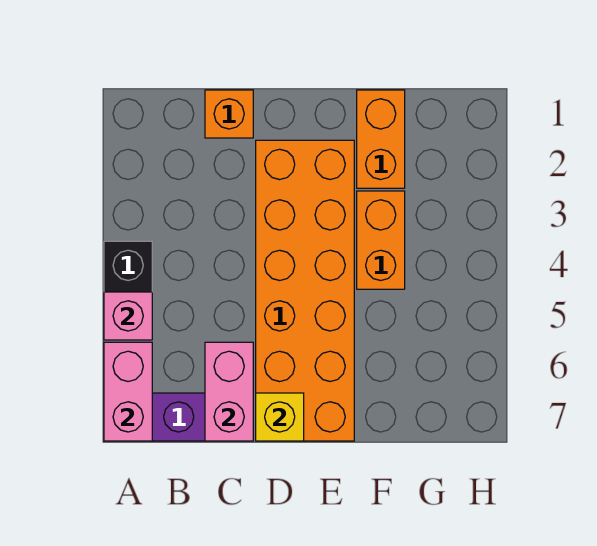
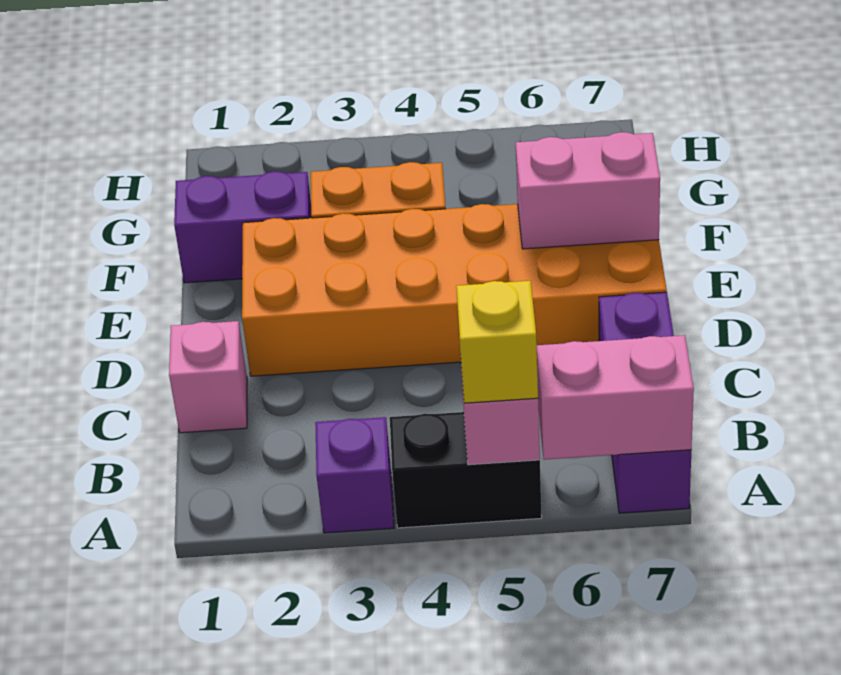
none -> purple brick A3 level 1
orange brick C1 level 1 -> pink brick C1 level 1
pink brick C6:C7 level 2 -> pink brick E6:E7 level 2
yellow brick D7 level 2 -> yellow brick A5 level 3
orange brick F1:F2 level 1 -> purple brick F1:F2 level 1

